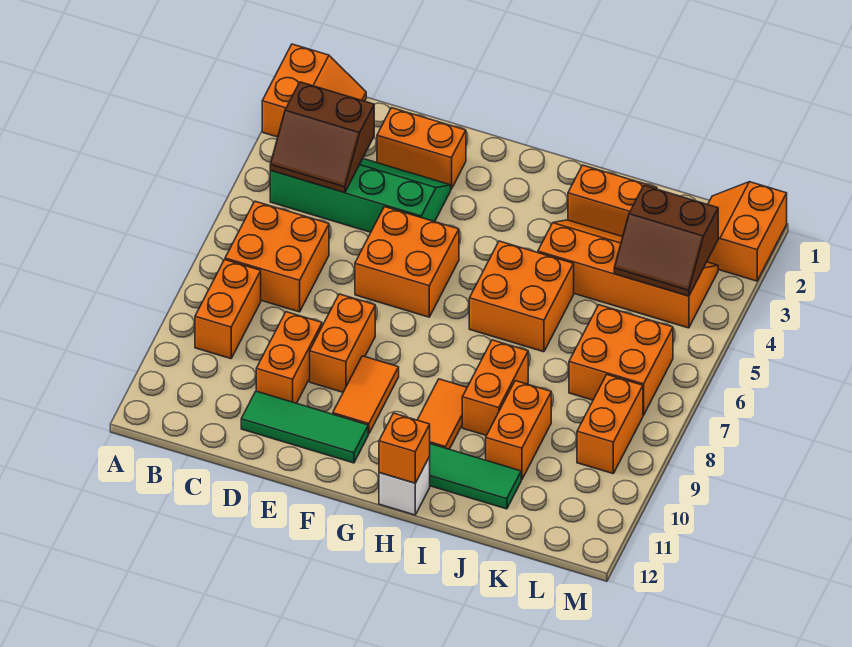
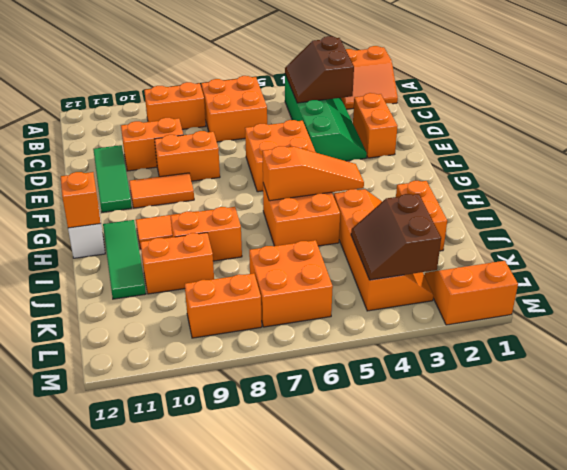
none -> orange slope H4:H6 level 2 top 6

